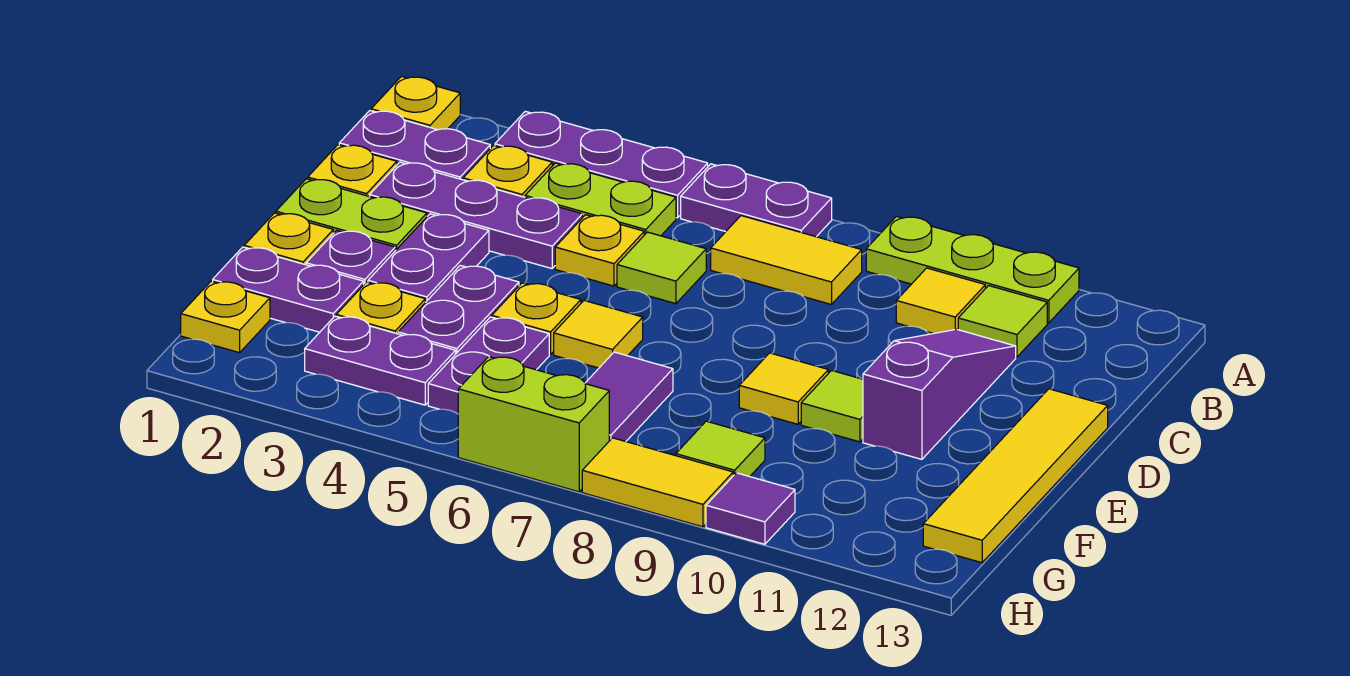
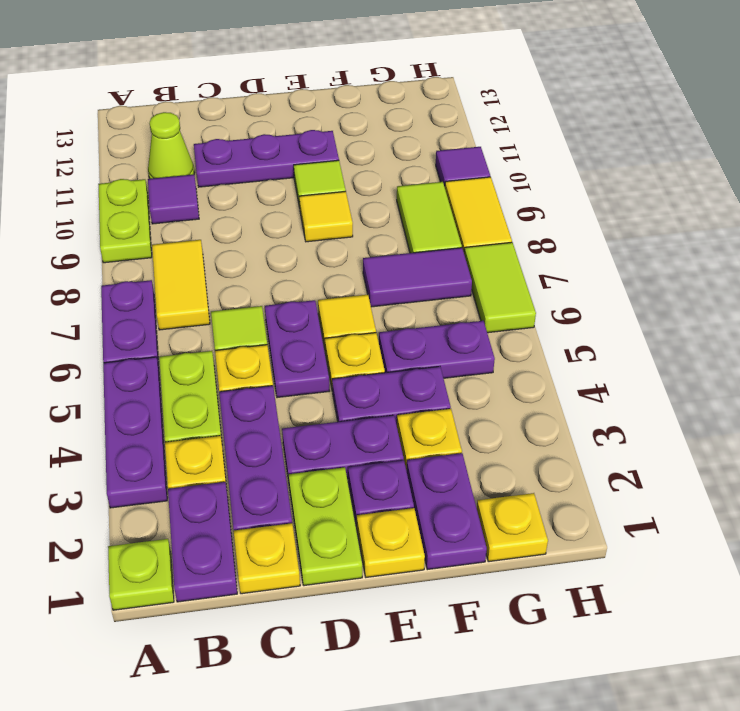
yellow plate A1 level 1 -> lime plate A1 level 1
lime plate A9:A11 level 1 -> lime plate A9:A10 level 1
yellow tile B10 level 1 -> purple tile B10 level 1
lime tile B11 level 1 -> lime cone B11 level 1
purple slope C11:E11 level 1 top E -> purple plate C11:E11 level 1
yellow tile D13:G13 level 1 -> none
purple plate G3:G4 level 1 -> purple plate D5:D6 level 1
lime tile G9 level 1 -> lime tile G8:G9 level 1
lime brick H6:H7 level 1 -> lime tile H6:H7 level 1

